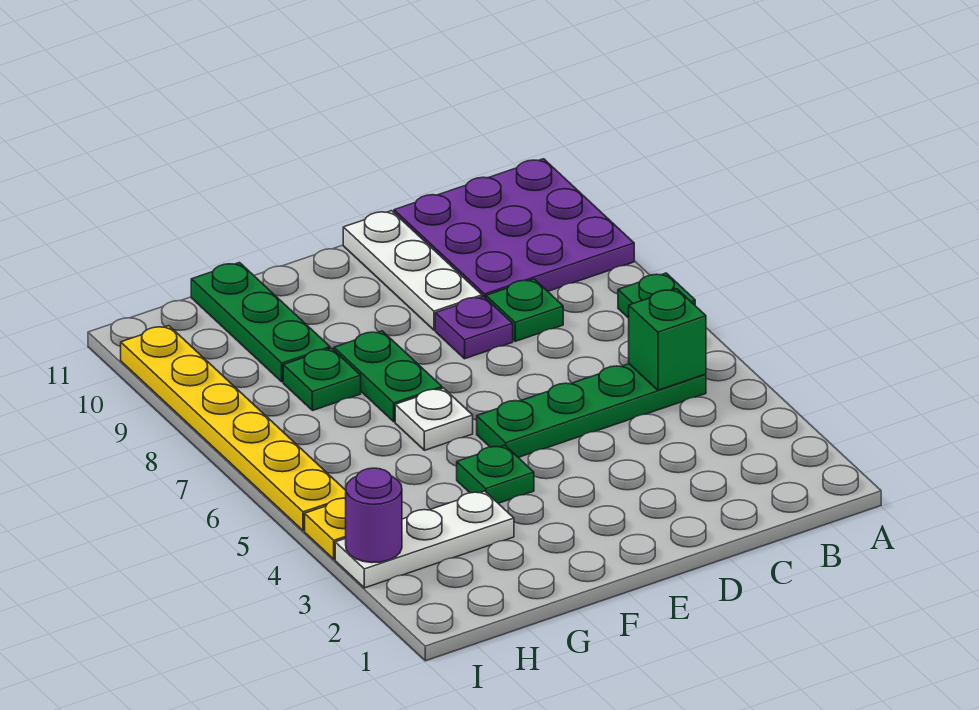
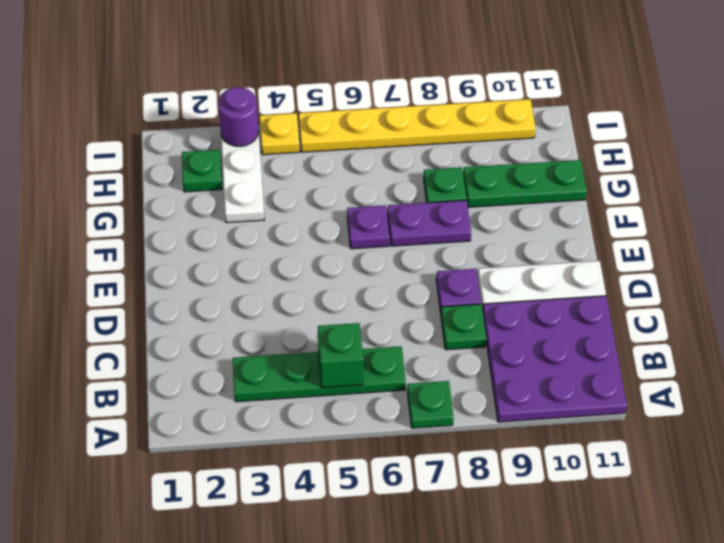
green plate B5:E5 level 1 -> green plate B3:B6 level 1
green plate F4 level 1 -> green plate H2 level 1
white plate F6 level 1 -> purple plate F6 level 1
green plate F7:F8 level 1 -> purple plate F7:F8 level 1

